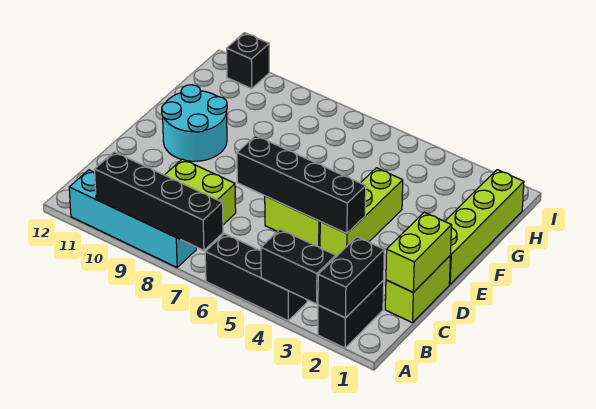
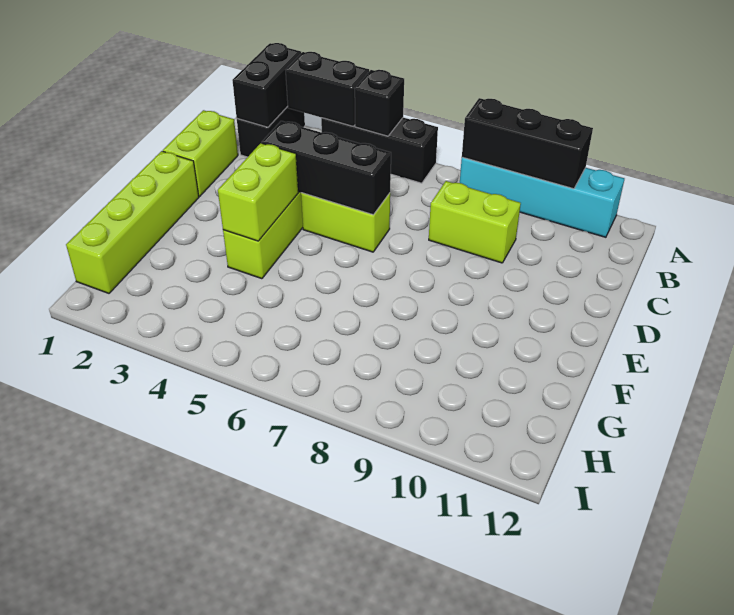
black brick A7:A10 level 2 -> black brick A8:A10 level 2
lime brick C1:D1 level 2 -> lime brick E4:F4 level 2
black brick D4:D7 level 2 -> black brick D4:D6 level 2
cyan round brick E10:F11 level 1 -> none
black brick I11 level 1 -> black brick A5 level 2

